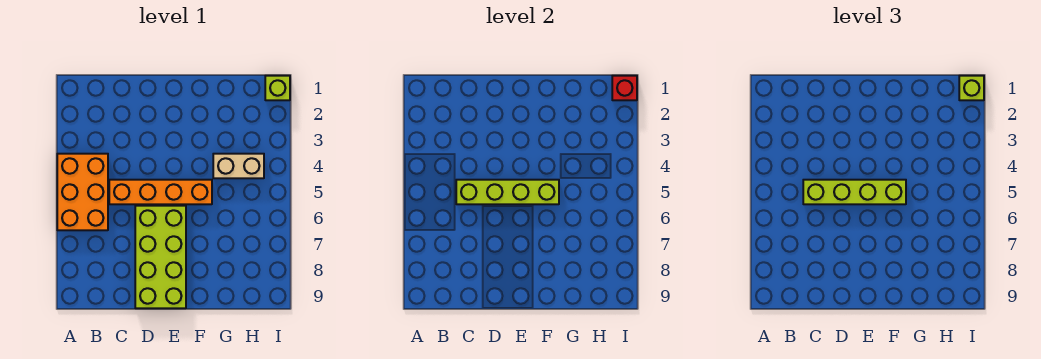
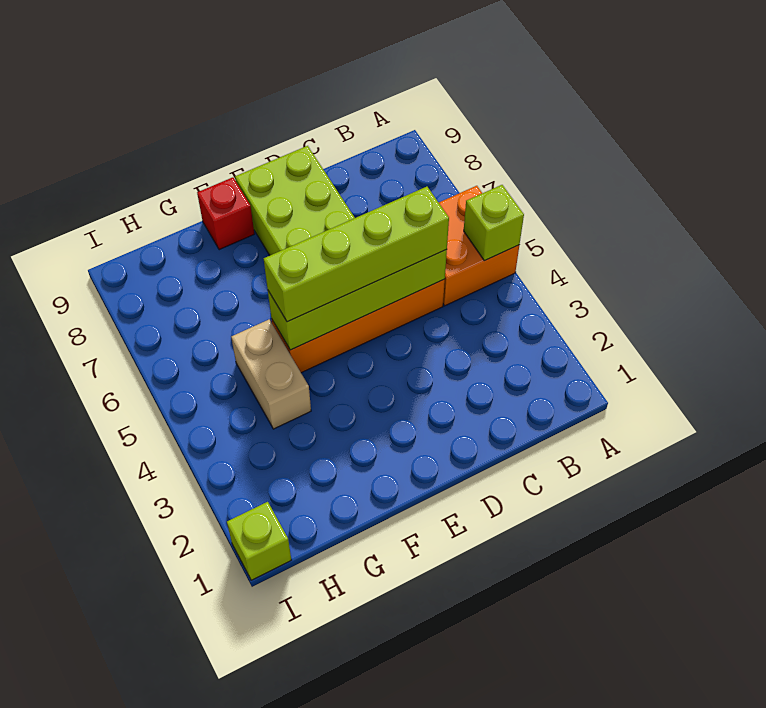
orange brick A4:B6 level 1 -> orange brick A5:B6 level 1
tan brick G4:H4 level 1 -> tan brick G4:G5 level 1
red brick I1 level 2 -> red brick F9 level 1
lime brick I1 level 3 -> lime brick A5 level 2

